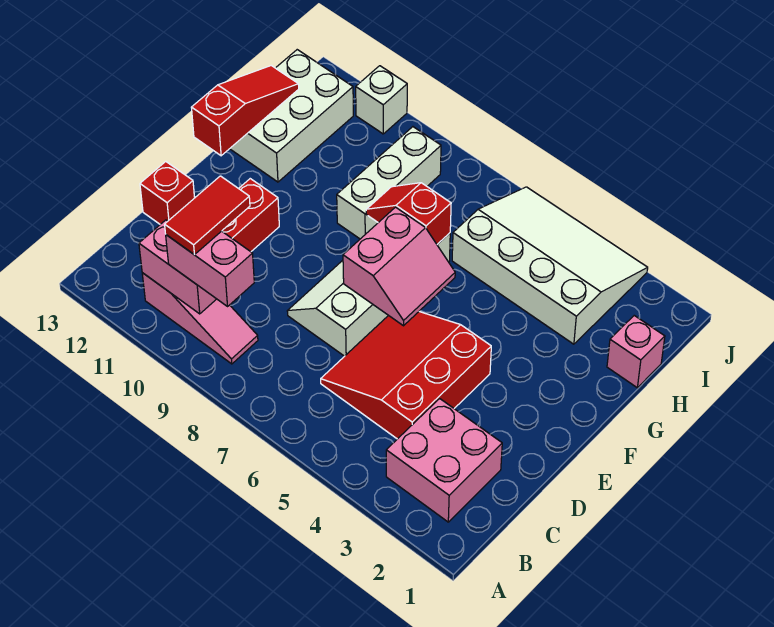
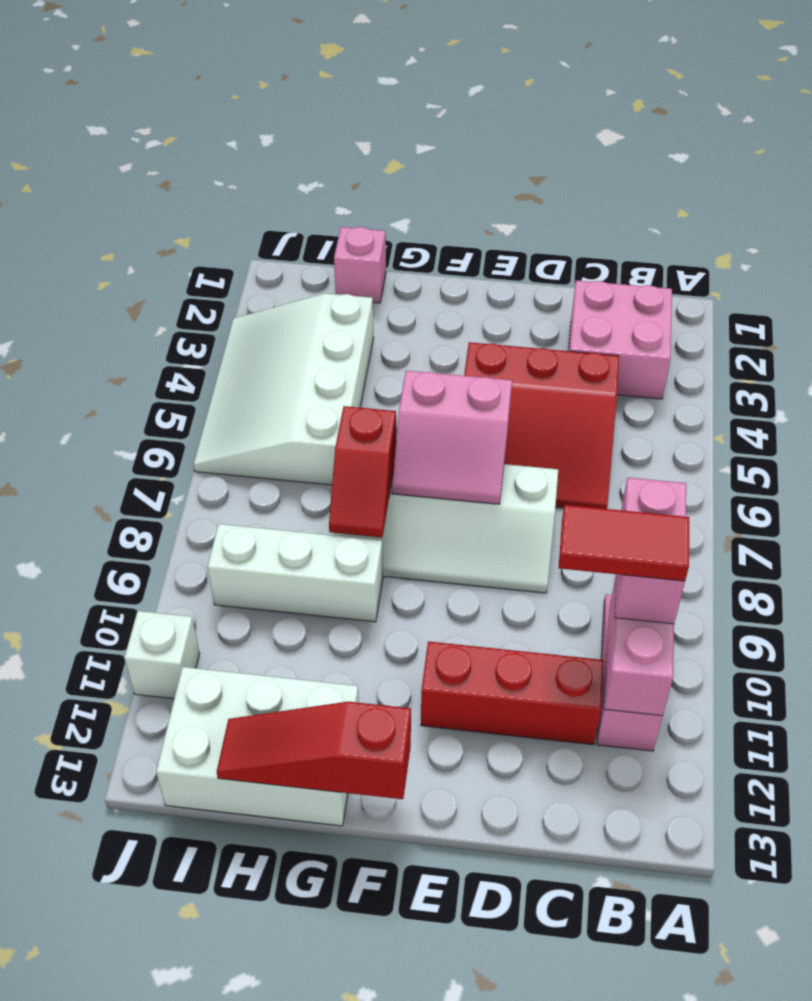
red brick D13 level 1 -> none
pink slope E6:F7 level 2 top 7 -> pink slope E6:F7 level 2 top 6

